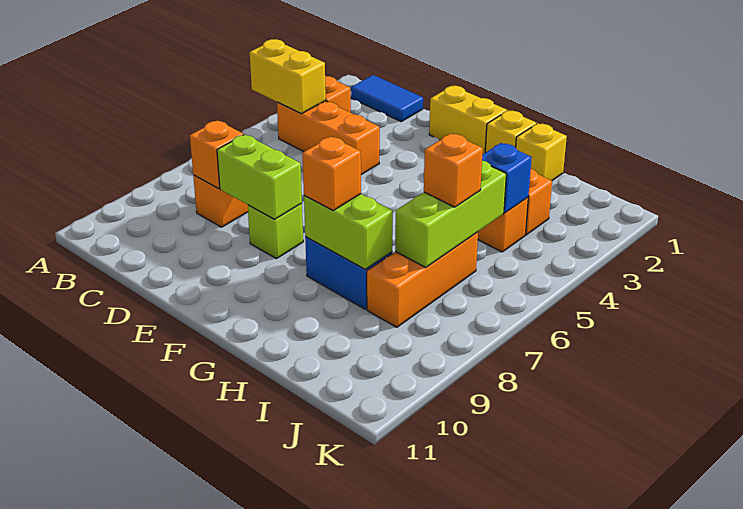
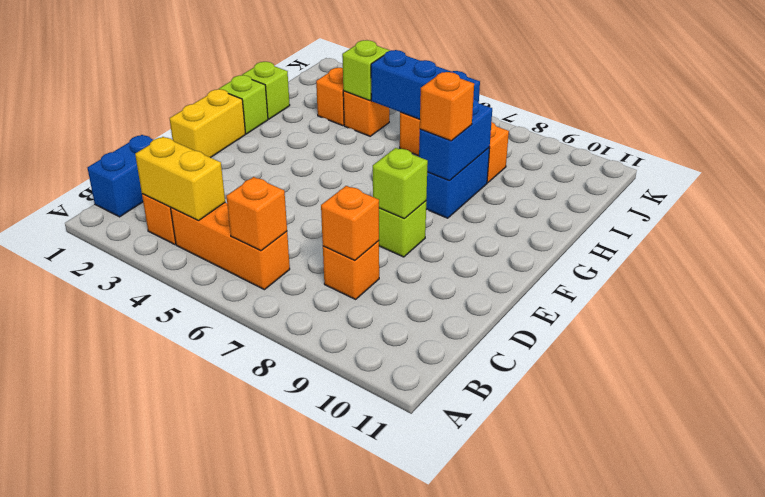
yellow brick A4:B4 level 2 -> yellow brick B3:B4 level 2
blue tile B1:C1 level 1 -> blue brick B1:C1 level 1
orange brick B4:D4 level 1 -> orange brick B4:B6 level 1
lime brick D8:E8 level 2 -> lime brick E8 level 2
yellow brick G1 level 1 -> lime brick G1 level 1
lime brick G8:H8 level 2 -> blue brick G8:H8 level 2
yellow brick H1 level 1 -> lime brick H1 level 1
blue brick I4 level 2 -> lime brick I4 level 2
lime brick I5:I7 level 2 -> blue brick I5:I7 level 2
orange brick I6 level 3 -> orange brick B6 level 2

